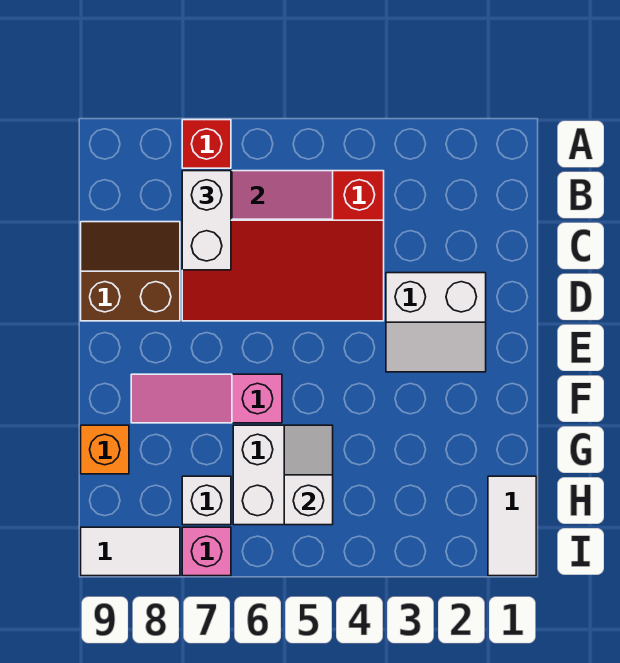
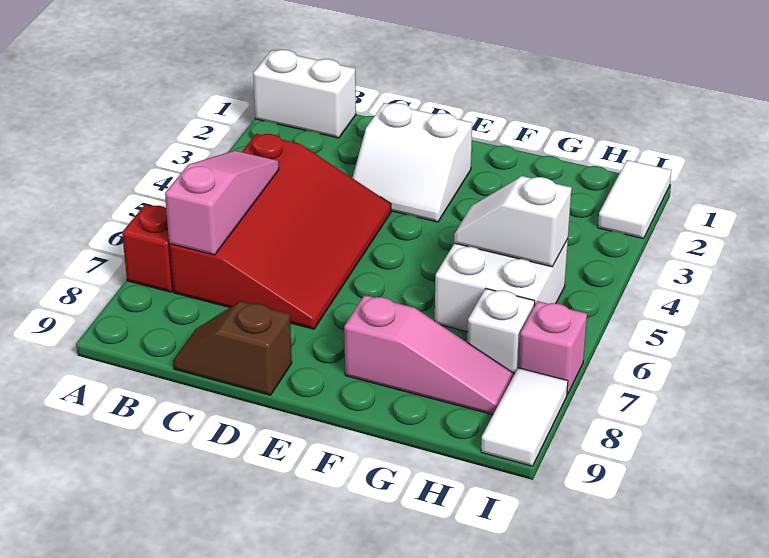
white brick B7:C7 level 3 -> white brick A1:B1 level 1
brown slope C8:D9 level 1 top D -> brown slope C9:D9 level 1 top D
white slope D2:E3 level 1 top D -> white slope D2:E3 level 1 top 2
pink slope F6:F8 level 1 top 6 -> pink slope F8:H8 level 1 top F
orange brick G9 level 1 -> none
white tile H1:I1 level 1 -> white tile I1:I2 level 1

